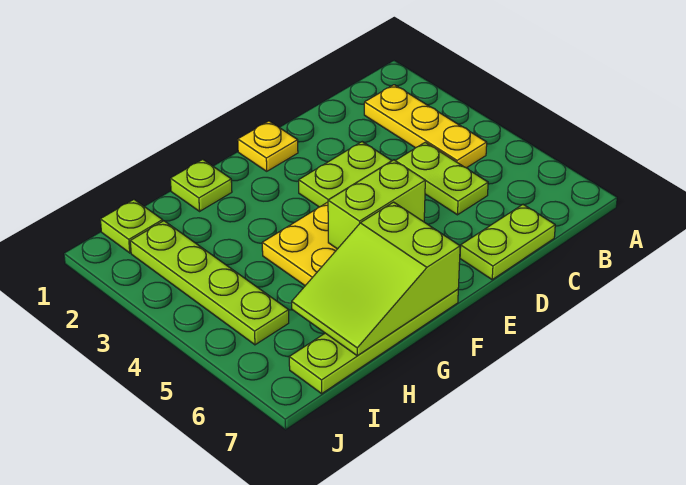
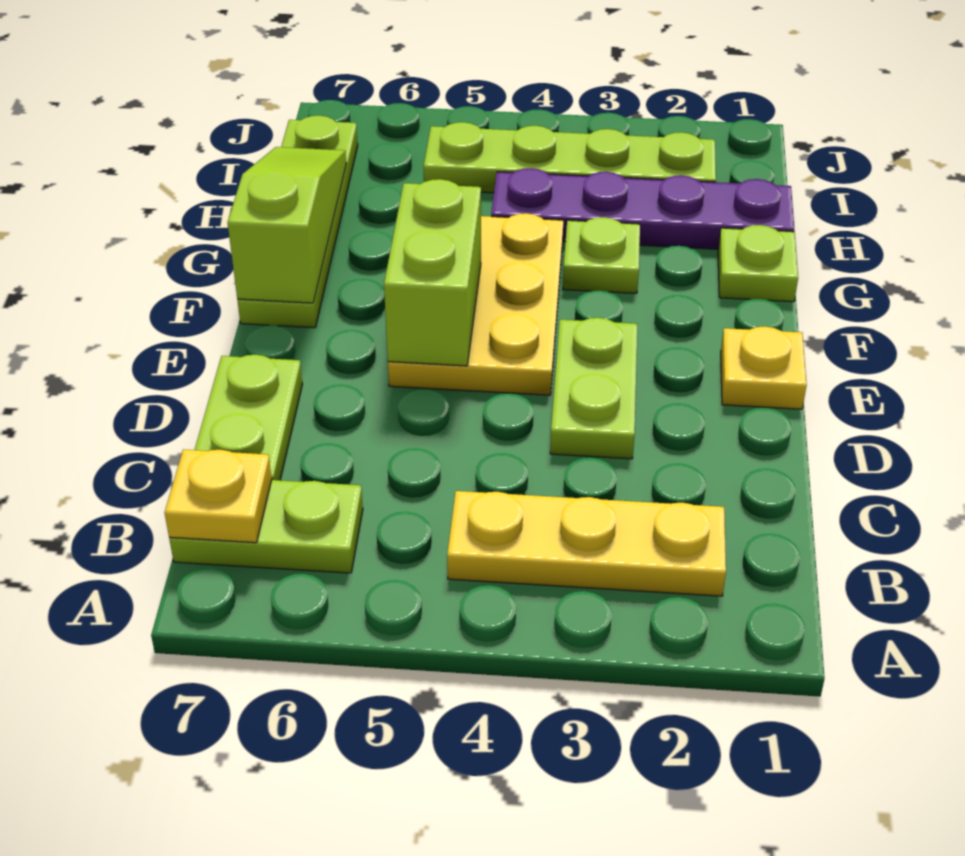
none -> yellow plate B7 level 2
lime plate C4:C5 level 1 -> lime plate B6:B7 level 1
lime slope F6:H7 level 2 top F -> lime slope F7:H7 level 2 top F
none -> purple plate H1:H4 level 1
lime plate I1 level 1 -> lime plate G3 level 1

